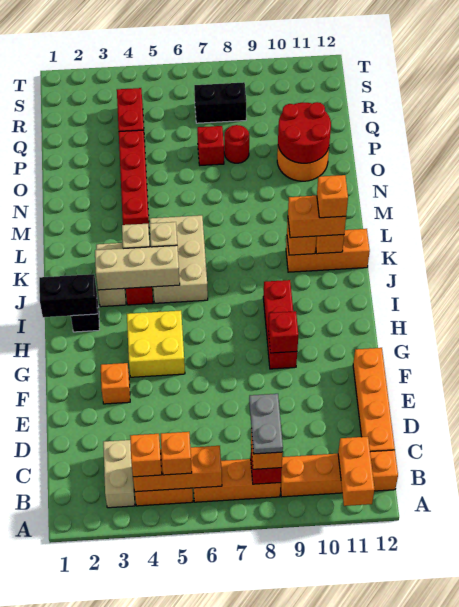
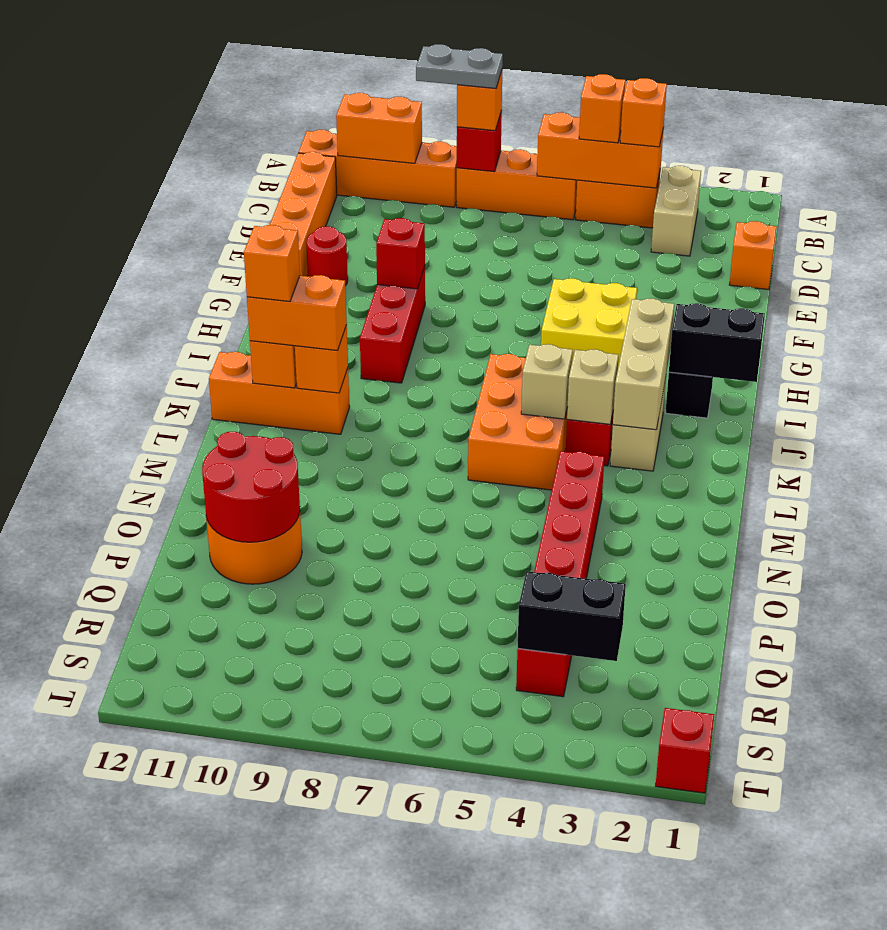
orange brick A11:B11 level 2 -> orange brick B10:B11 level 2
grey plate B8:C8 level 4 -> grey plate B8:B9 level 4
orange brick F3 level 1 -> orange brick D1 level 1
tan brick J3:J5 level 2 -> tan brick I3:K3 level 2
tan brick J5:L6 level 1 -> orange brick J5:L6 level 1
red brick P7 level 1 -> red brick T1 level 1
red round brick P8 level 1 -> red round brick F11 level 1
black brick R7:R8 level 1 -> black brick R3:R4 level 2

